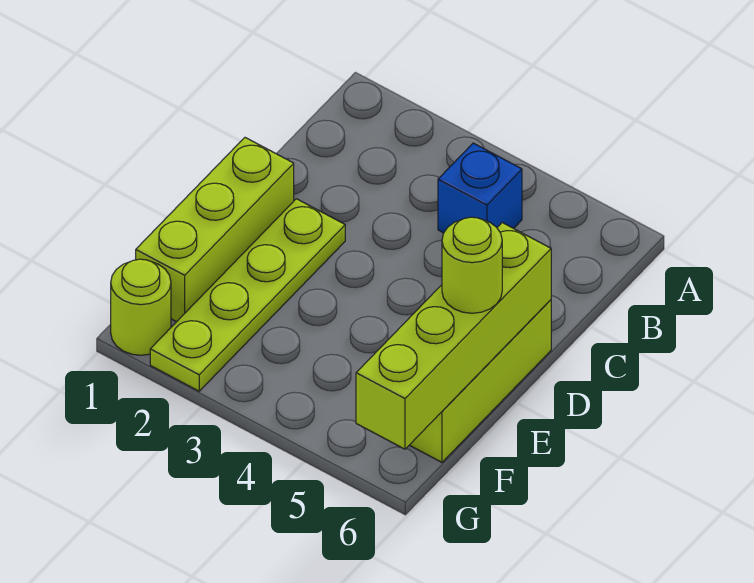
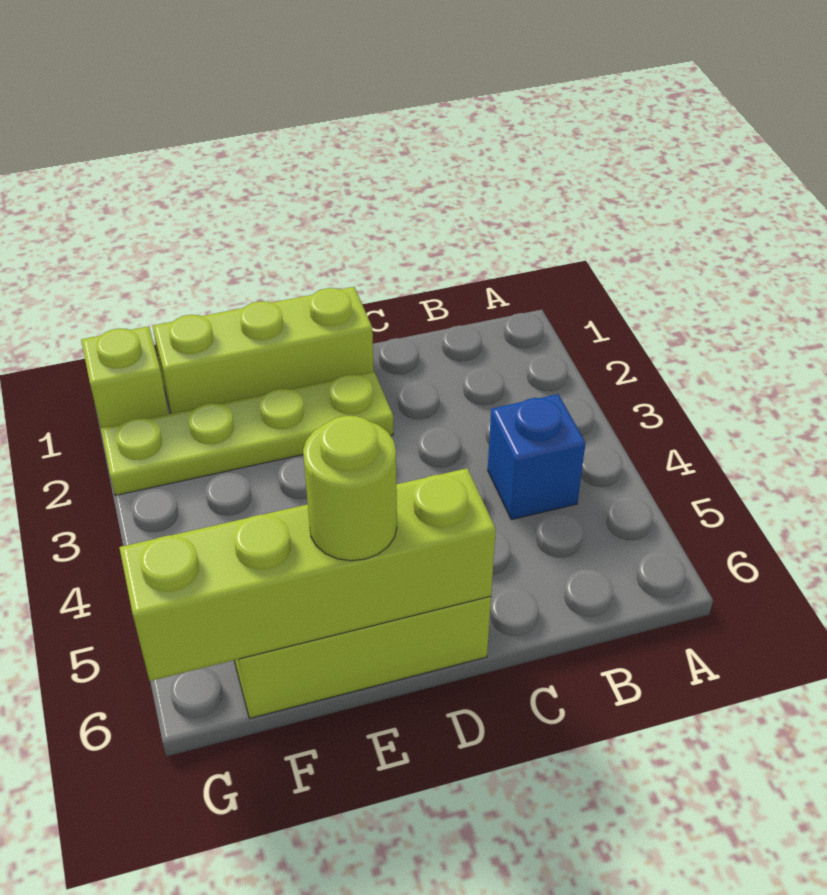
lime round brick G1 level 1 -> lime brick G1 level 1

